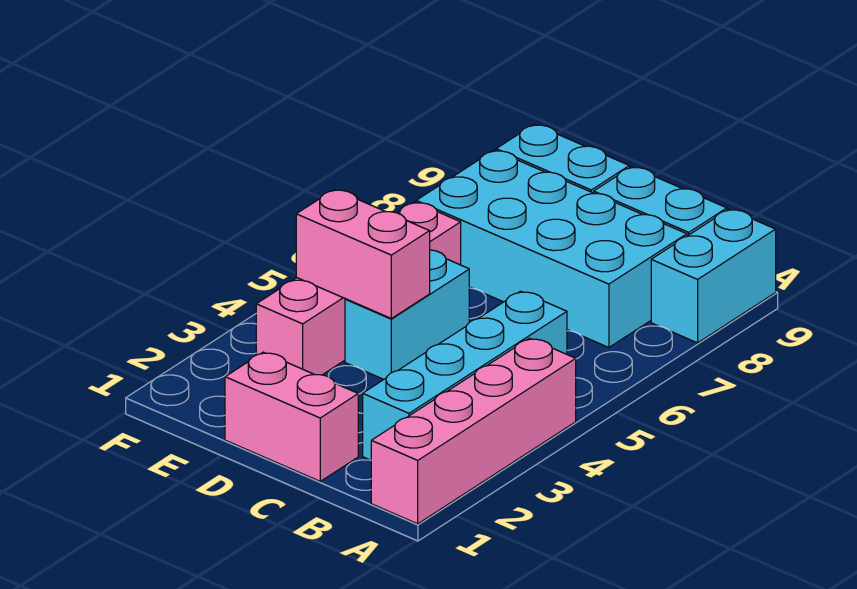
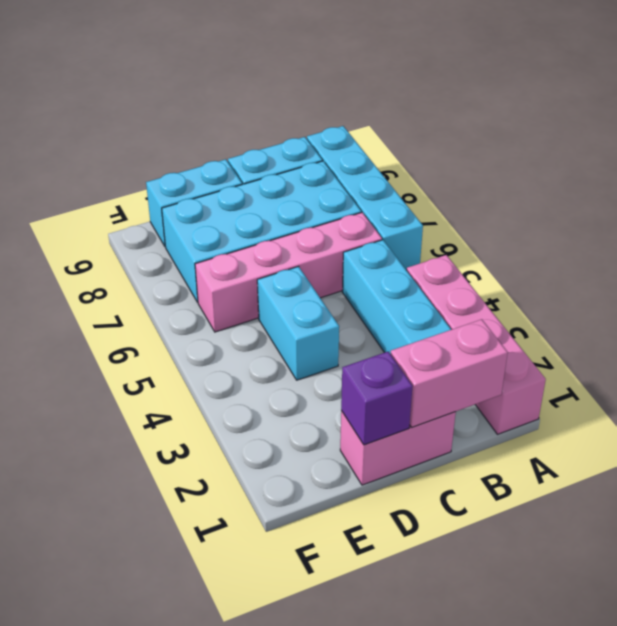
cyan brick A8:A9 level 1 -> cyan brick A6:A9 level 1
none -> purple brick D1 level 2
pink brick D4:E4 level 2 -> pink brick B1:C1 level 2
pink brick E3:E6 level 1 -> pink brick B6:E6 level 1

